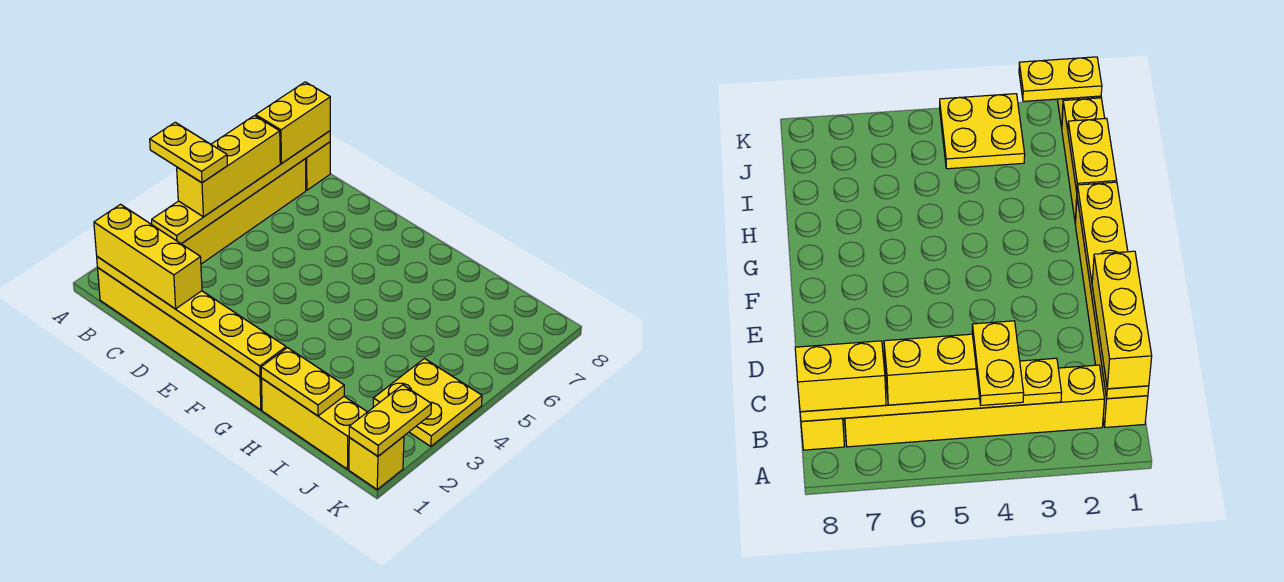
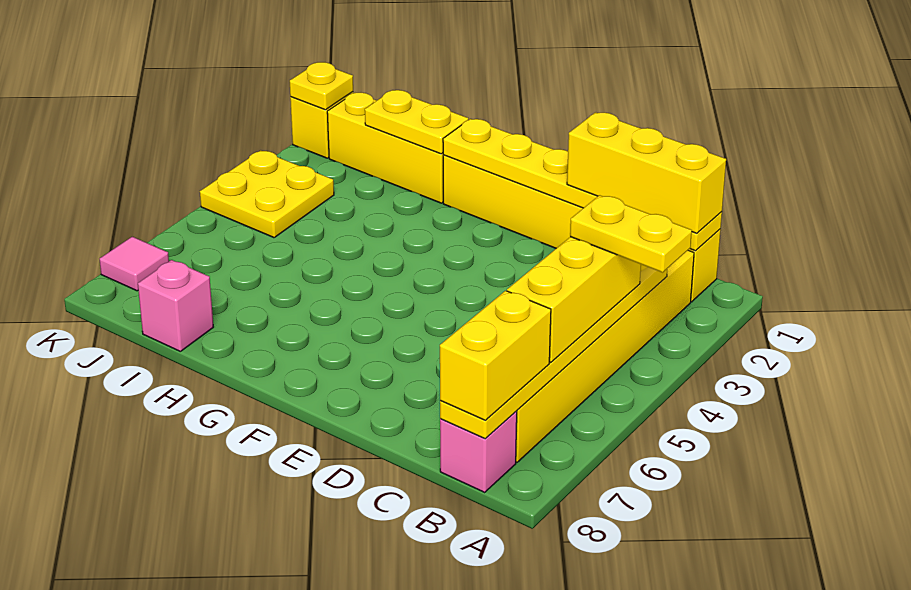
yellow brick B8 level 1 -> pink brick B8 level 1
none -> pink brick I8 level 1
yellow plate K1:K2 level 2 -> yellow plate K1 level 2
none -> pink tile K7 level 1

